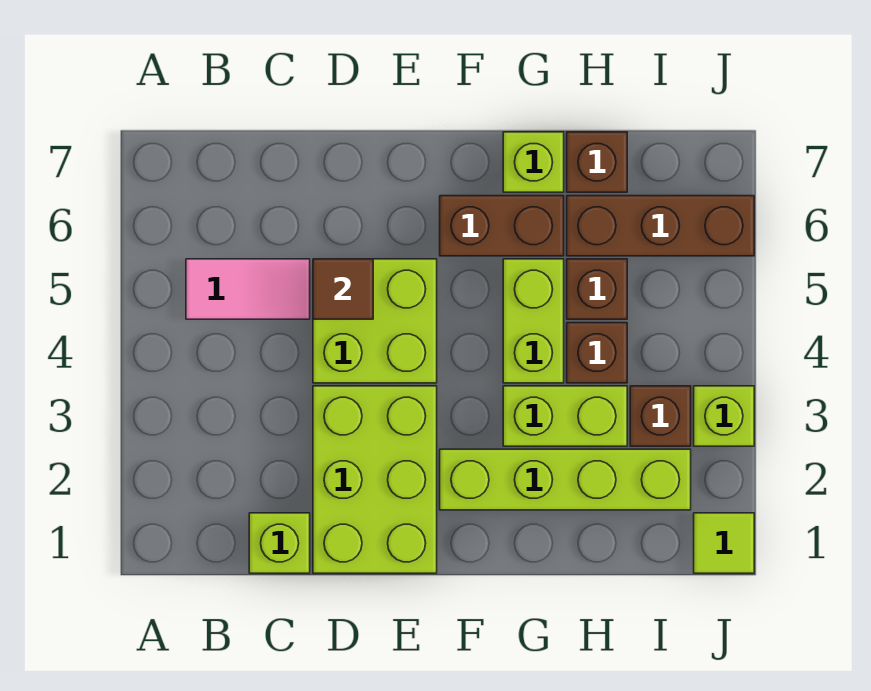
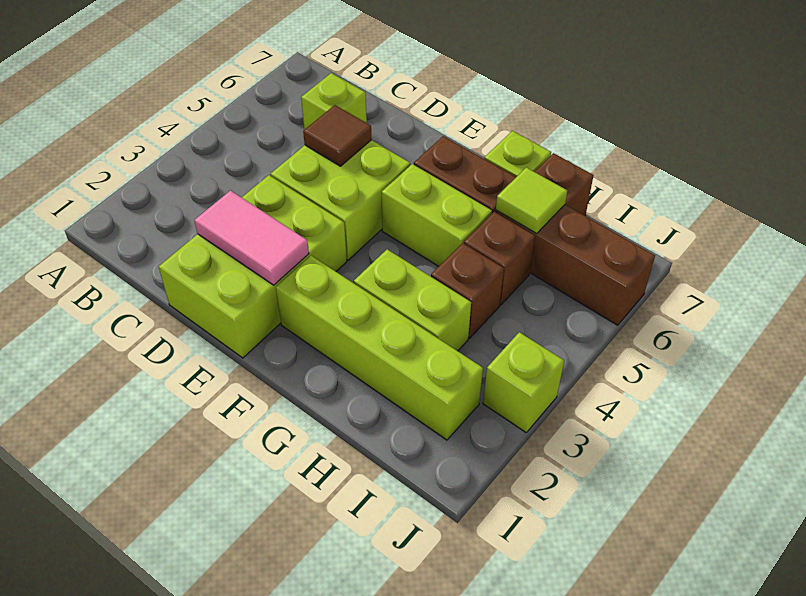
pink tile B5:C5 level 1 -> pink tile D2:E2 level 2
lime brick C1 level 1 -> lime brick C6 level 1
lime brick G4:G5 level 1 -> lime brick F5:G5 level 1
brown brick I3 level 1 -> none
lime tile J1 level 1 -> lime tile H6 level 2

